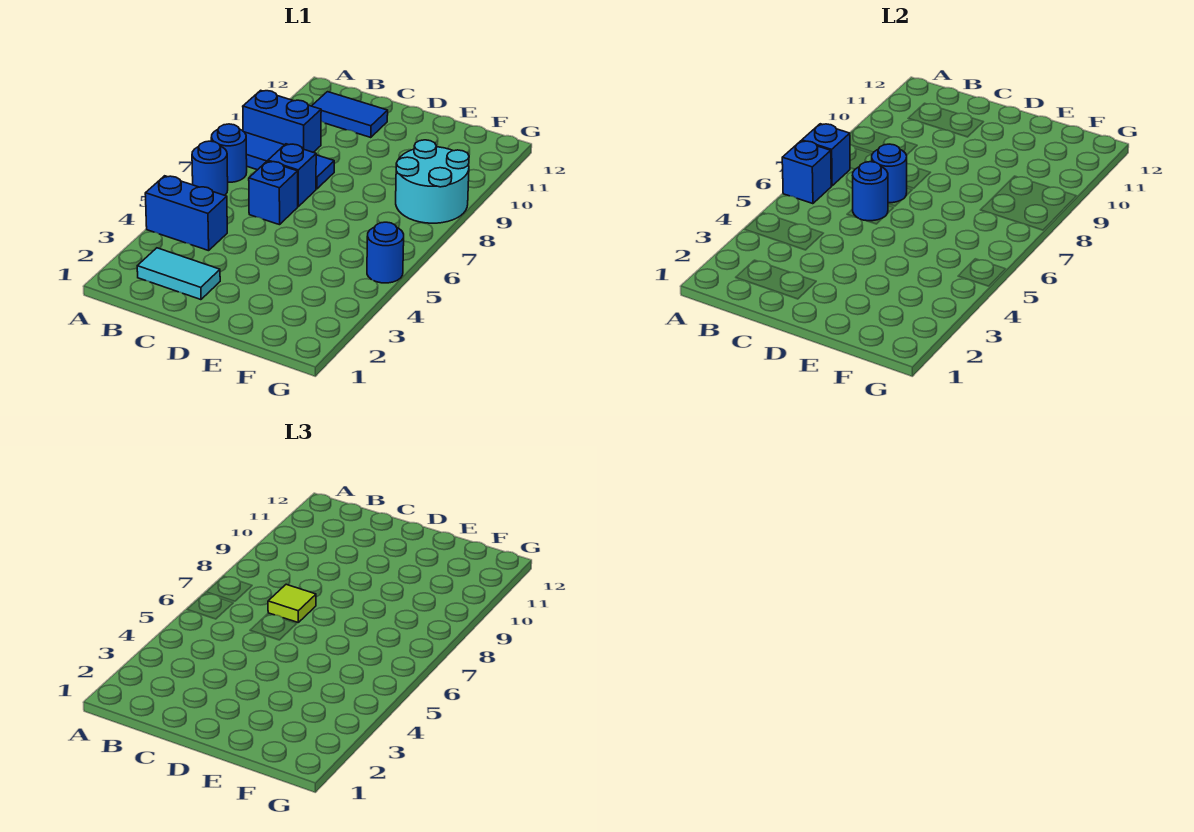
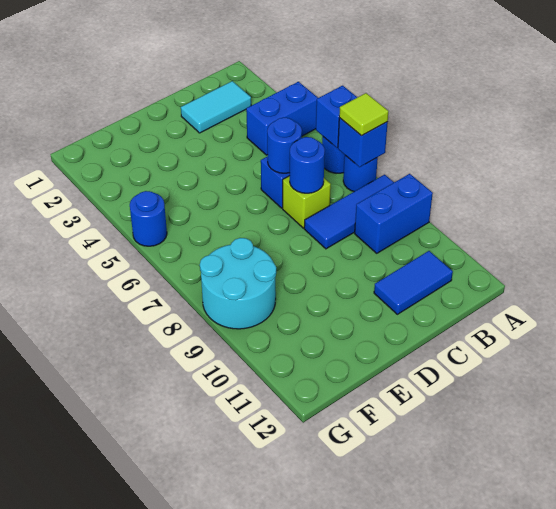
blue brick C7 level 1 -> lime brick C7 level 1
lime tile C7 level 3 -> lime tile A7 level 3

